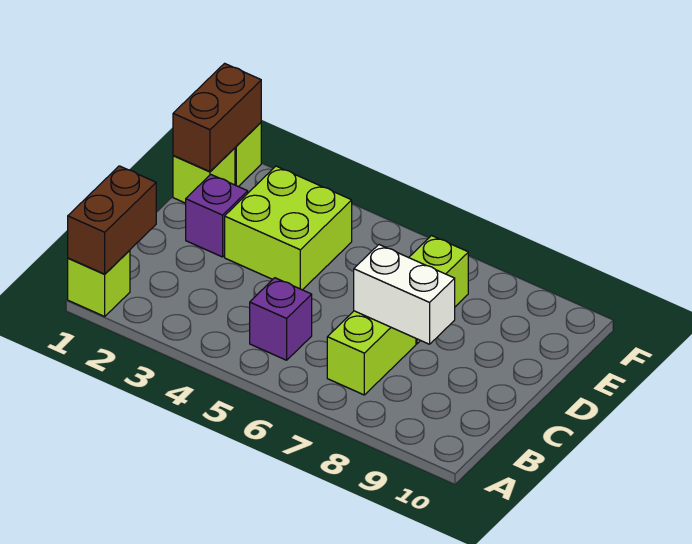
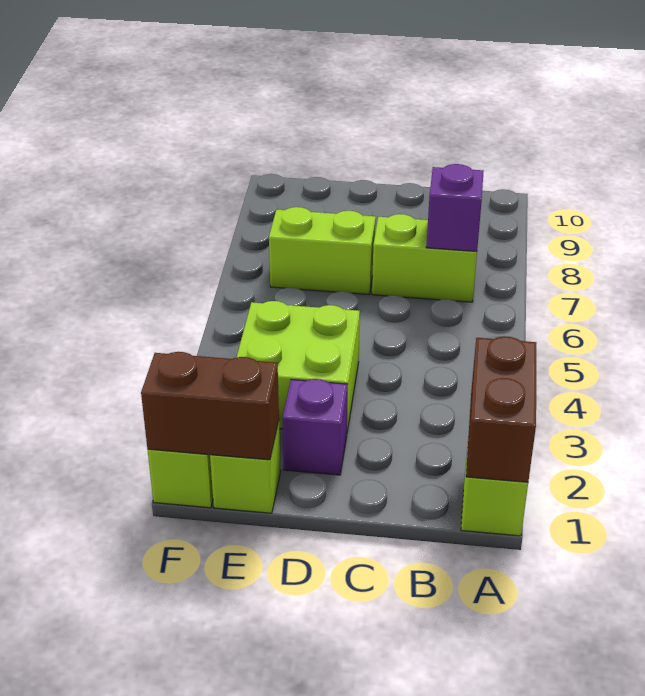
brown brick A1:B1 level 2 -> brown brick A1:A2 level 2
purple brick B5 level 1 -> purple brick B7 level 2
white brick C7:C8 level 2 -> none

